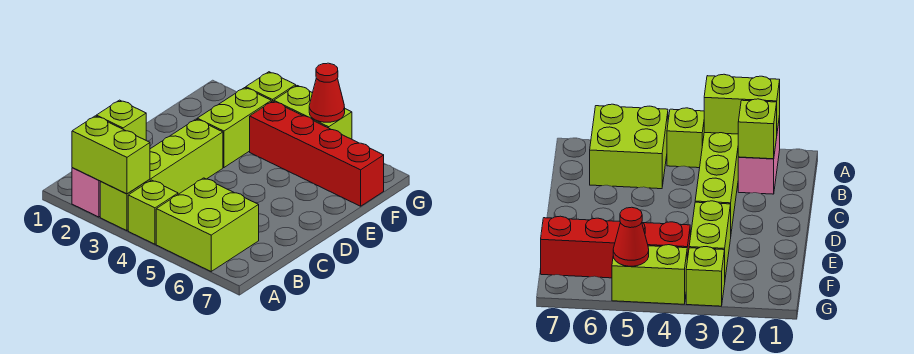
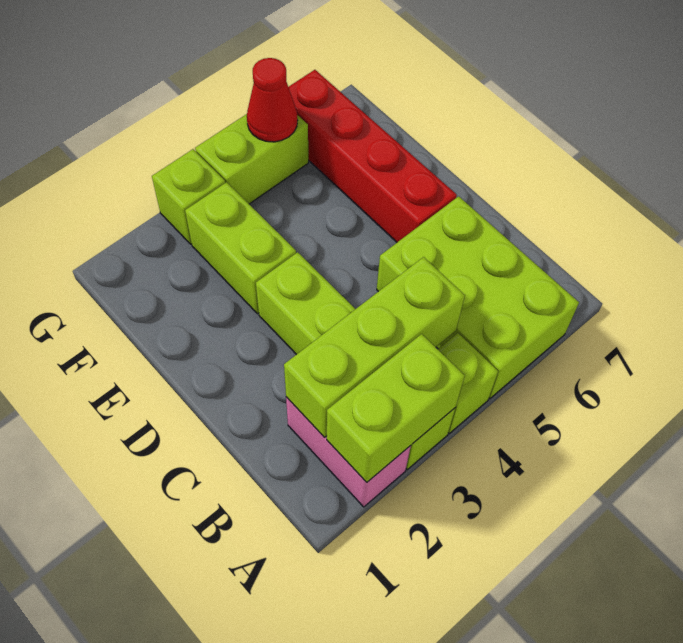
lime brick A5:B6 level 1 -> lime brick A5:C6 level 1
lime brick B2 level 2 -> lime brick B2:B4 level 2
red brick F4:F7 level 1 -> red brick D6:G6 level 1

